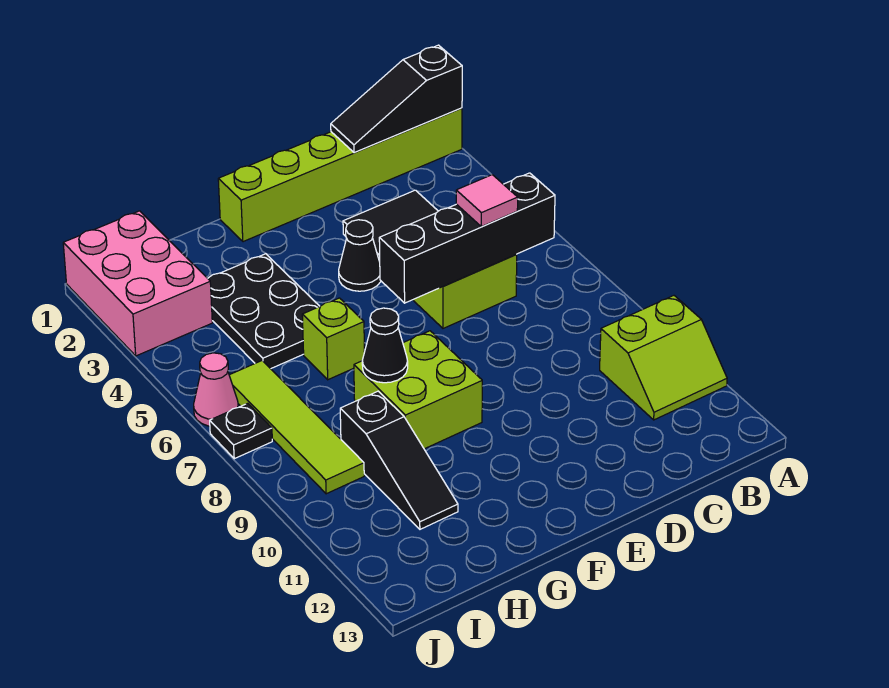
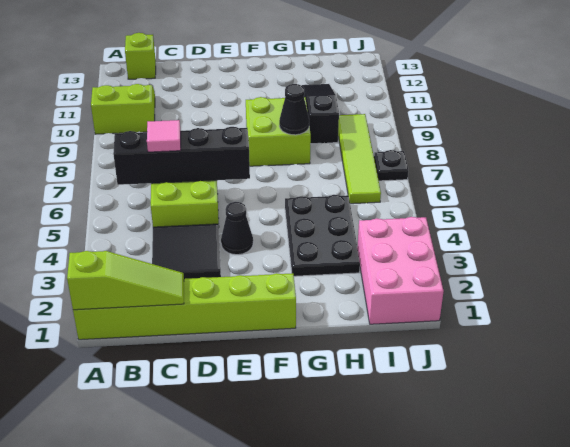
black slope A1:C1 level 2 top A -> lime slope A1:C1 level 2 top A
lime brick G6 level 1 -> lime brick B13 level 1
pink cone J6 level 1 -> none

